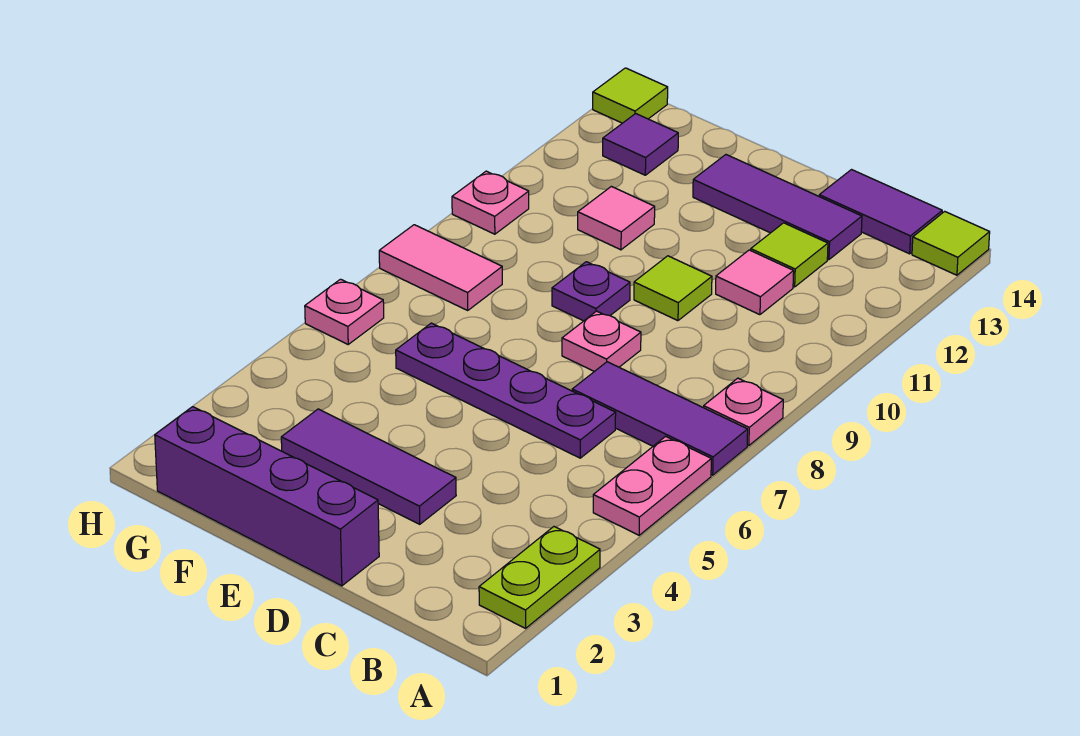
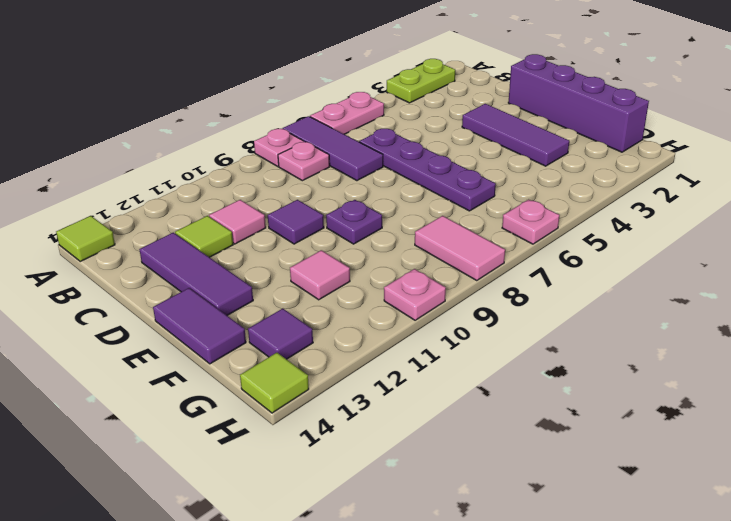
purple tile B14:C14 level 1 -> purple tile E14:F14 level 1
pink plate D8 level 1 -> pink plate B8 level 1
lime tile D10 level 1 -> purple tile D10 level 1

